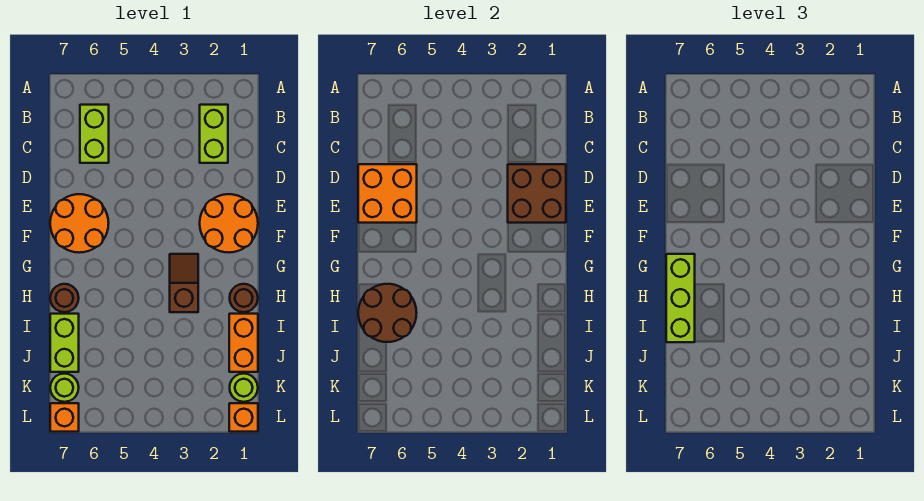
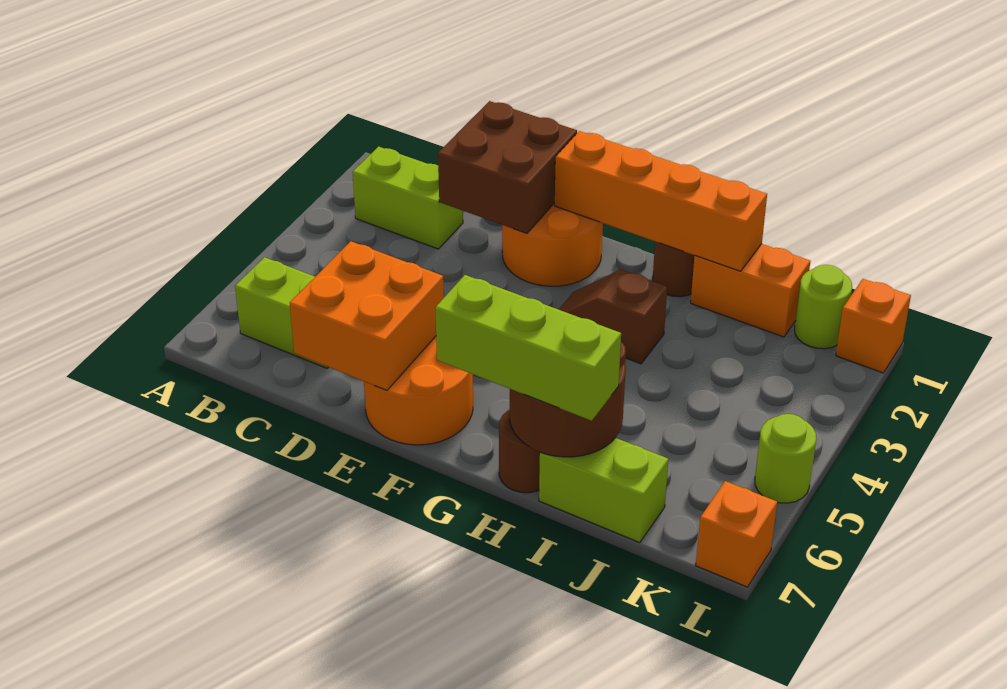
none -> orange brick F1:I1 level 2
lime round brick K7 level 1 -> lime round brick L5 level 1

